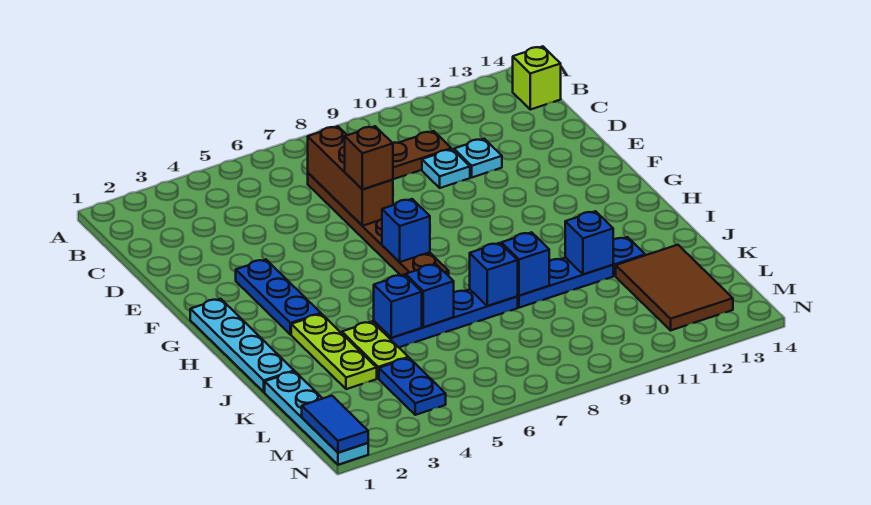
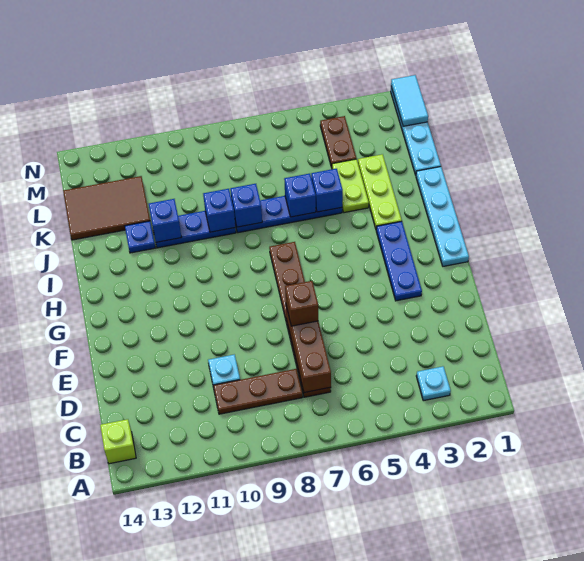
cyan plate D11 level 1 -> cyan plate B3 level 1
blue brick G7 level 2 -> none
brown tile K12:M13 level 1 -> brown tile K12:L14 level 1
blue plate L4:M4 level 1 -> brown plate L4:M4 level 1
blue tile M1:N1 level 2 -> cyan tile M1:N1 level 2

